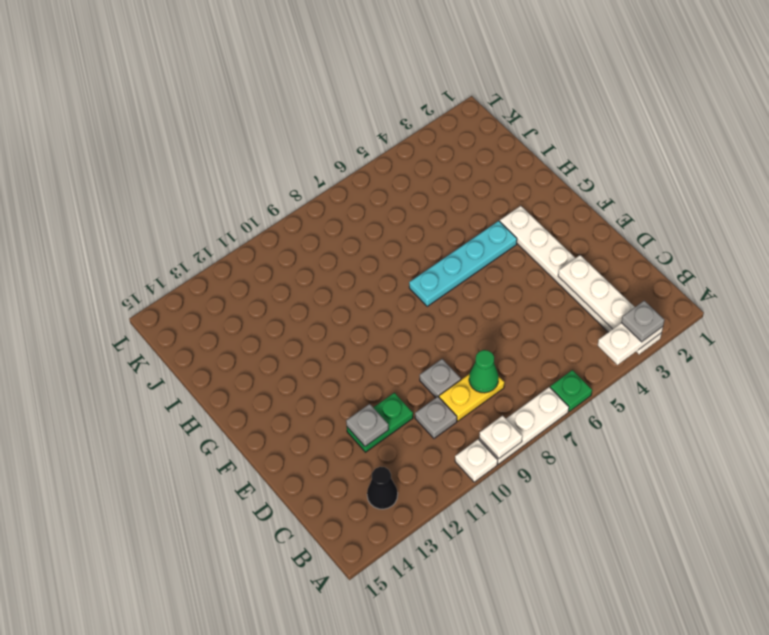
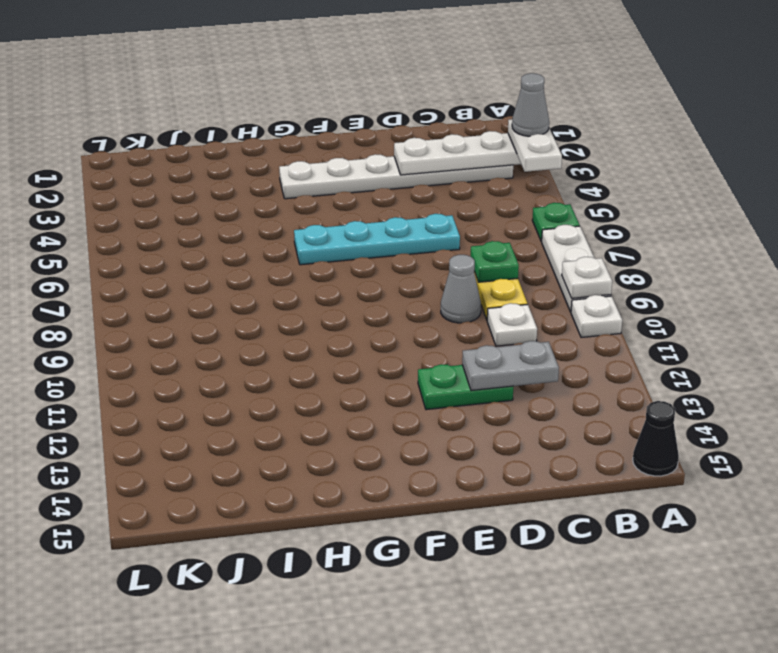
grey plate A3 level 4 -> grey cone A3 level 4
black cone B13 level 1 -> black cone A15 level 1
green cone C8 level 2 -> green plate C8 level 2
grey plate C10 level 1 -> white plate C10 level 1
grey plate D9 level 1 -> grey cone D9 level 1
green plate D11:D12 level 1 -> green plate D12:E12 level 1
grey plate D12 level 2 -> grey plate C12:D12 level 2
cyan plate G4:G7 level 1 -> cyan plate D6:G6 level 1

